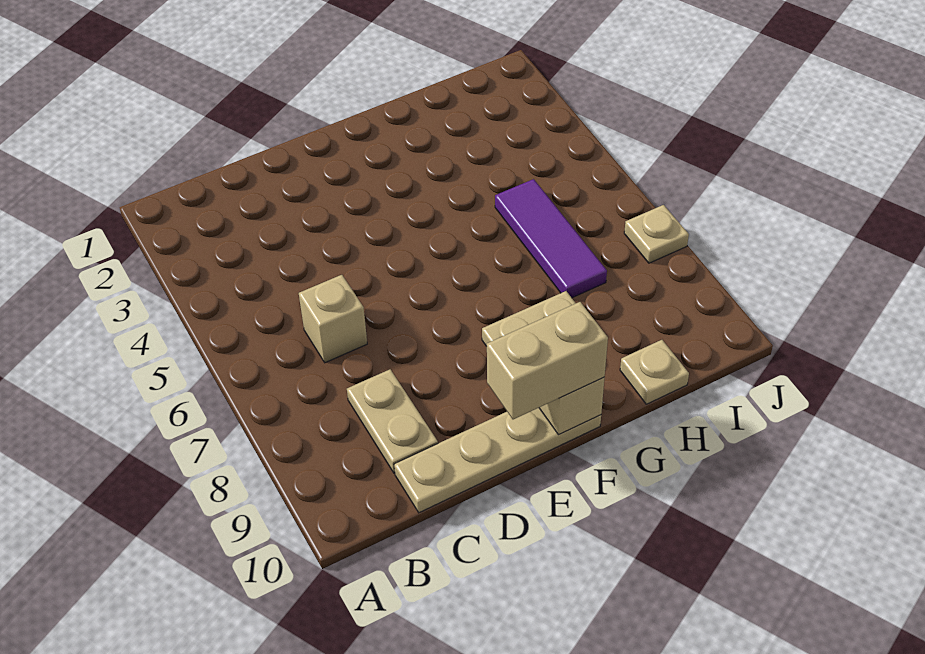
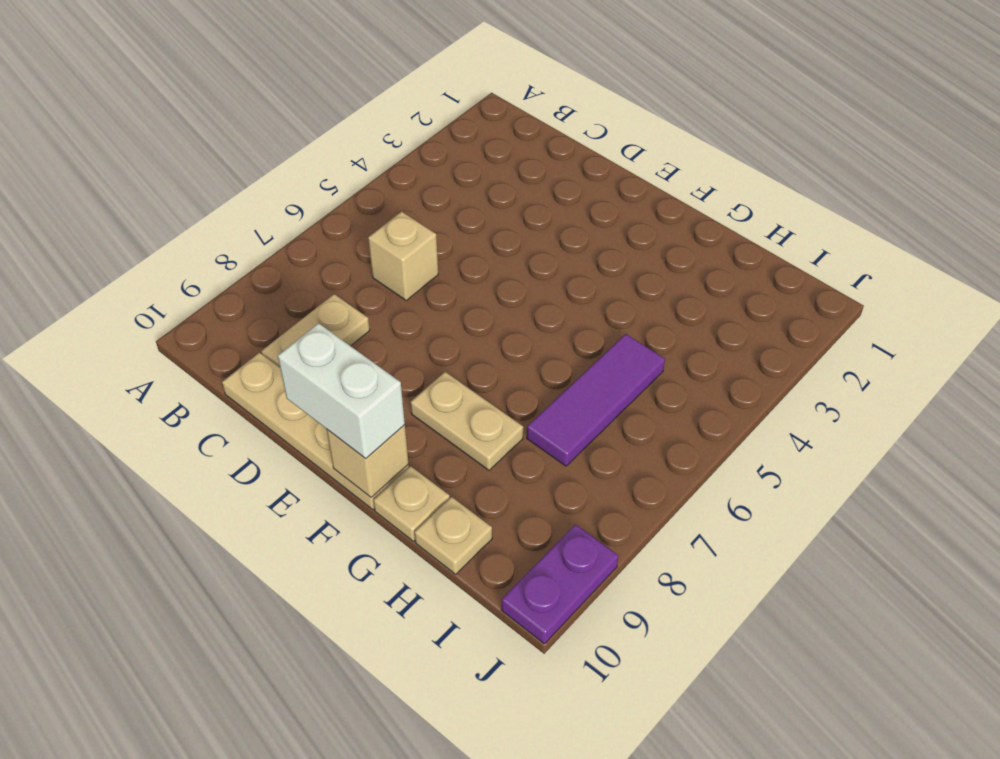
tan brick E10:F10 level 3 -> white brick E10:F10 level 3
tan plate J7 level 1 -> tan plate G10 level 1
none -> purple plate J9:J10 level 1

